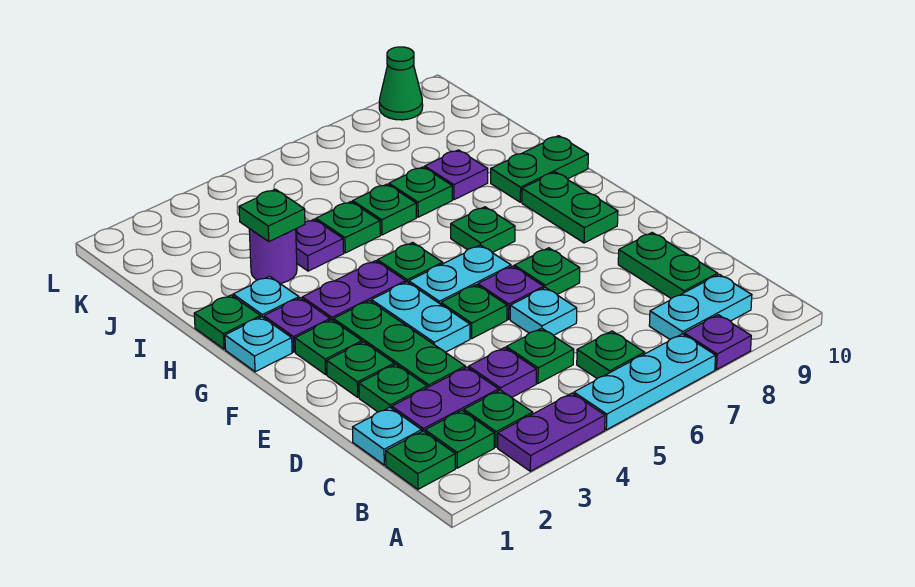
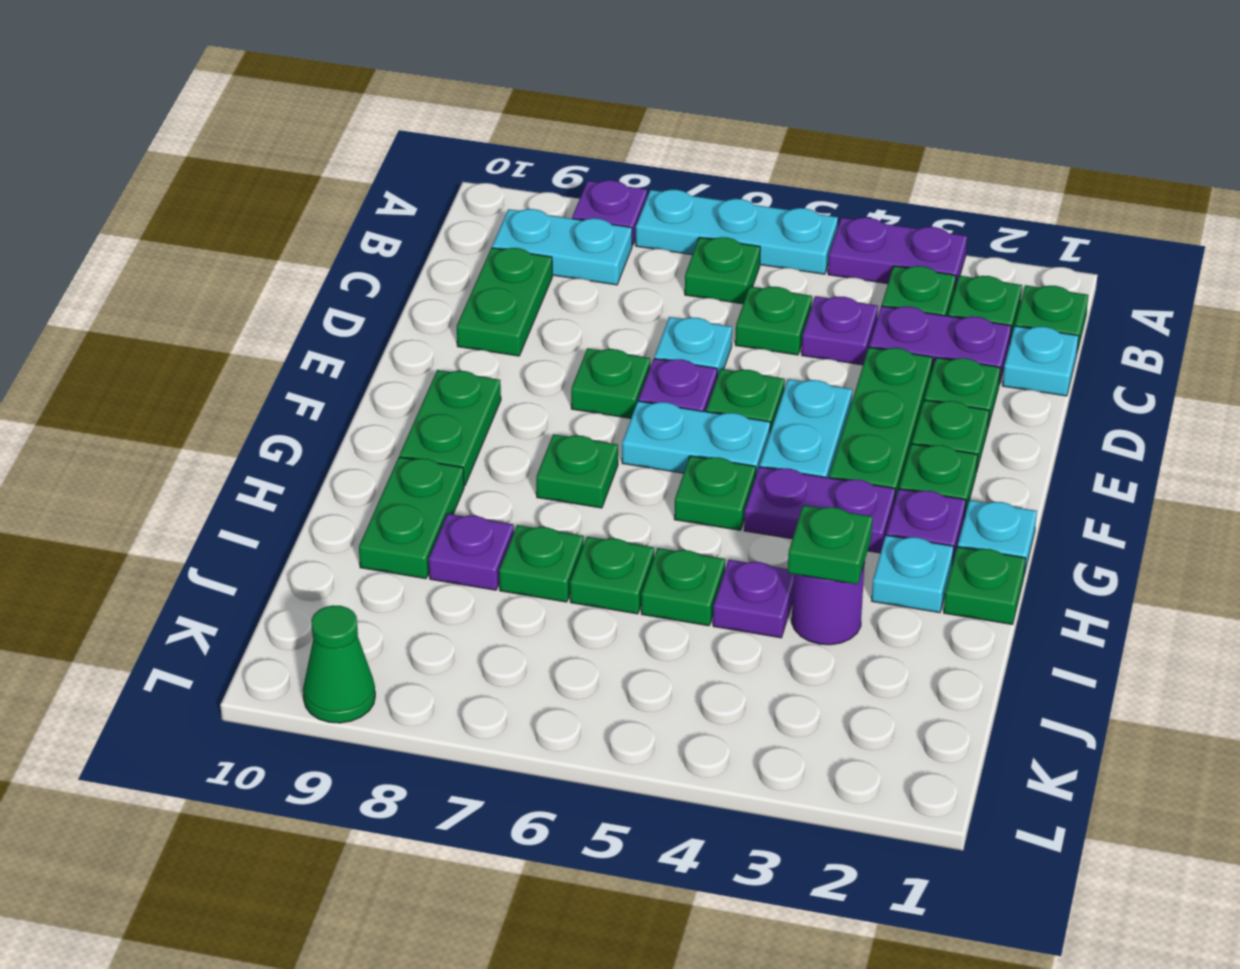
green plate H9:H10 level 1 -> green plate H9:I9 level 1

